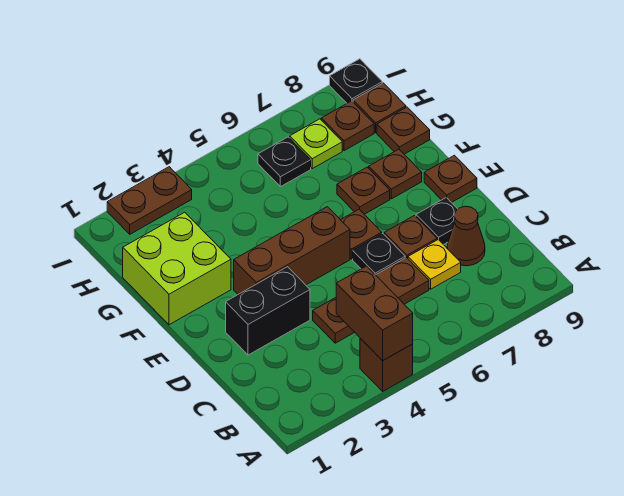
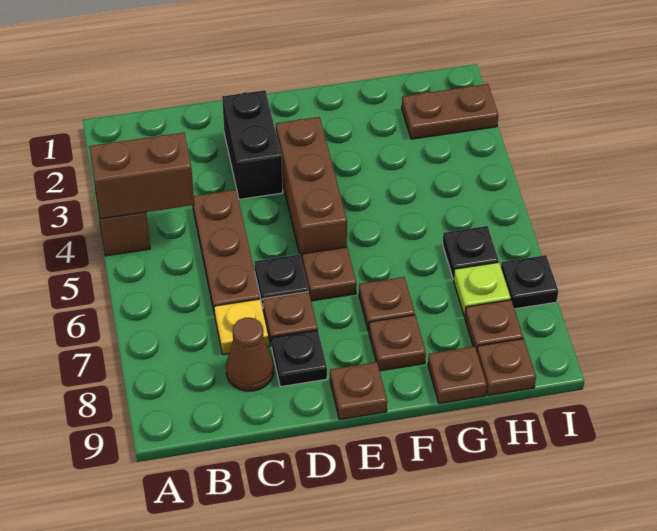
lime brick F1:G2 level 1 -> none
brown plate I2:I3 level 1 -> brown plate H2:I2 level 1
black plate I9 level 1 -> black plate I7 level 1

